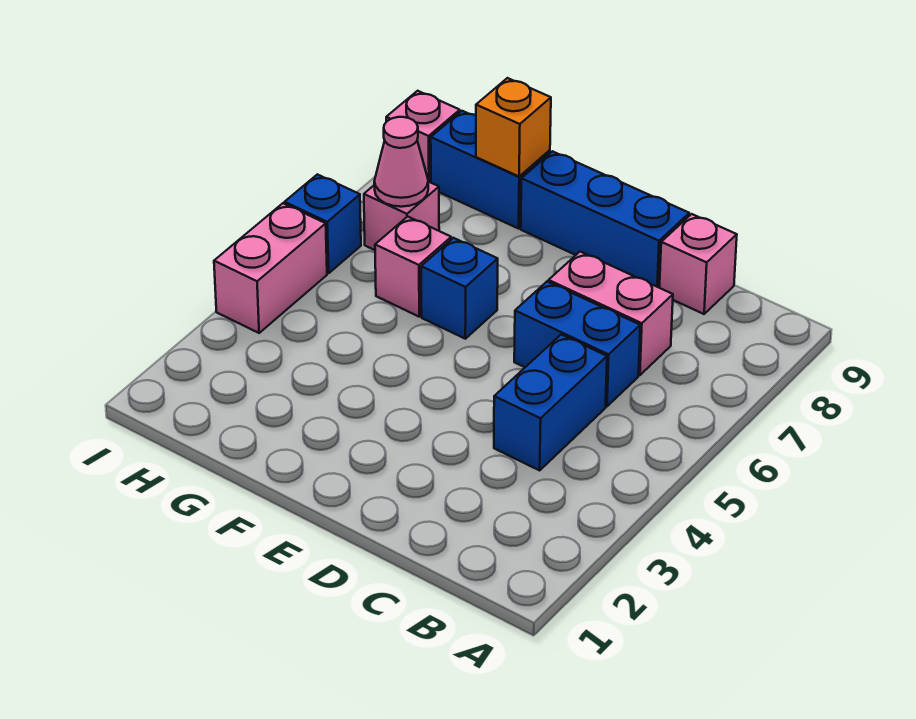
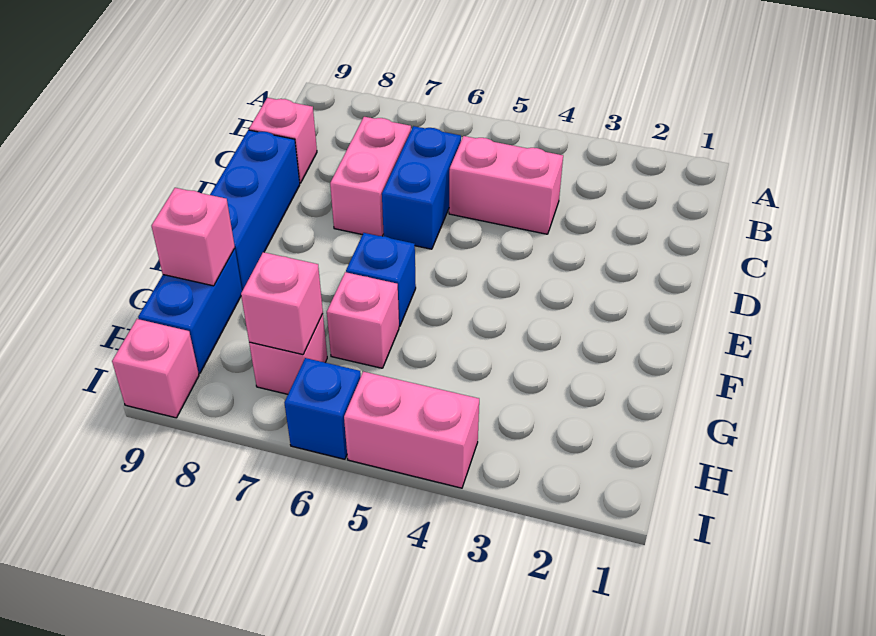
blue brick C4:C5 level 1 -> pink brick C4:C5 level 1
orange brick G9 level 2 -> pink brick G9 level 2
pink cone H7 level 2 -> pink brick H7 level 2

